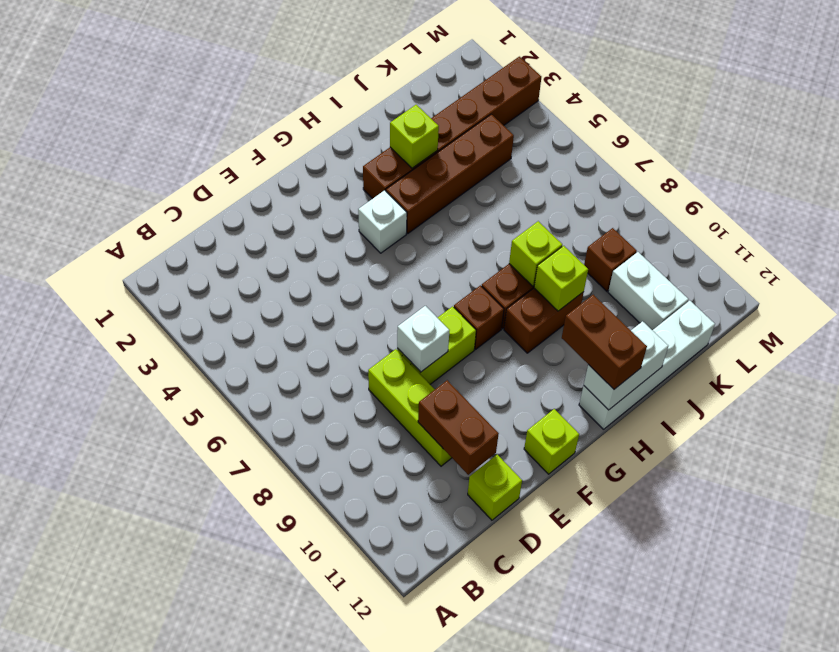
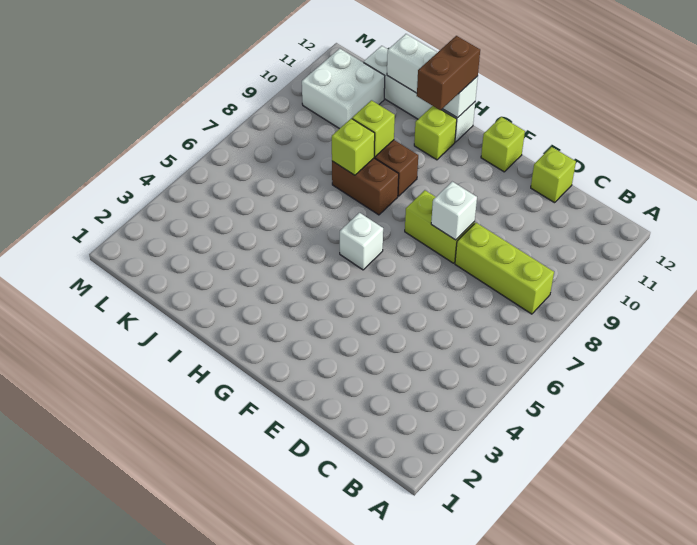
lime brick D8:D10 level 1 -> lime brick B8:D8 level 1
brown brick D10:D11 level 2 -> none
white brick G4 level 1 -> white brick G6 level 1
brown brick G8 level 1 -> none
brown brick H3:M3 level 1 -> none
brown brick H4:K4 level 1 -> none
white brick H12:I12 level 2 -> white brick H12:J12 level 2
lime brick I3 level 2 -> lime brick H11 level 1
brown brick K9 level 1 -> none
white brick K10:K11 level 1 -> white brick K10:L11 level 1

